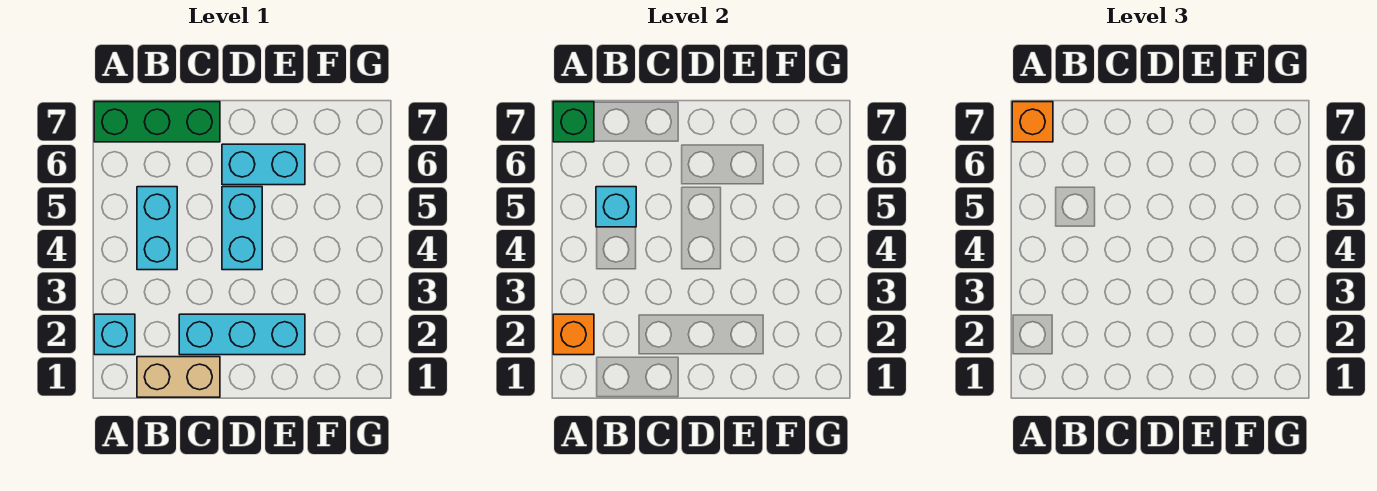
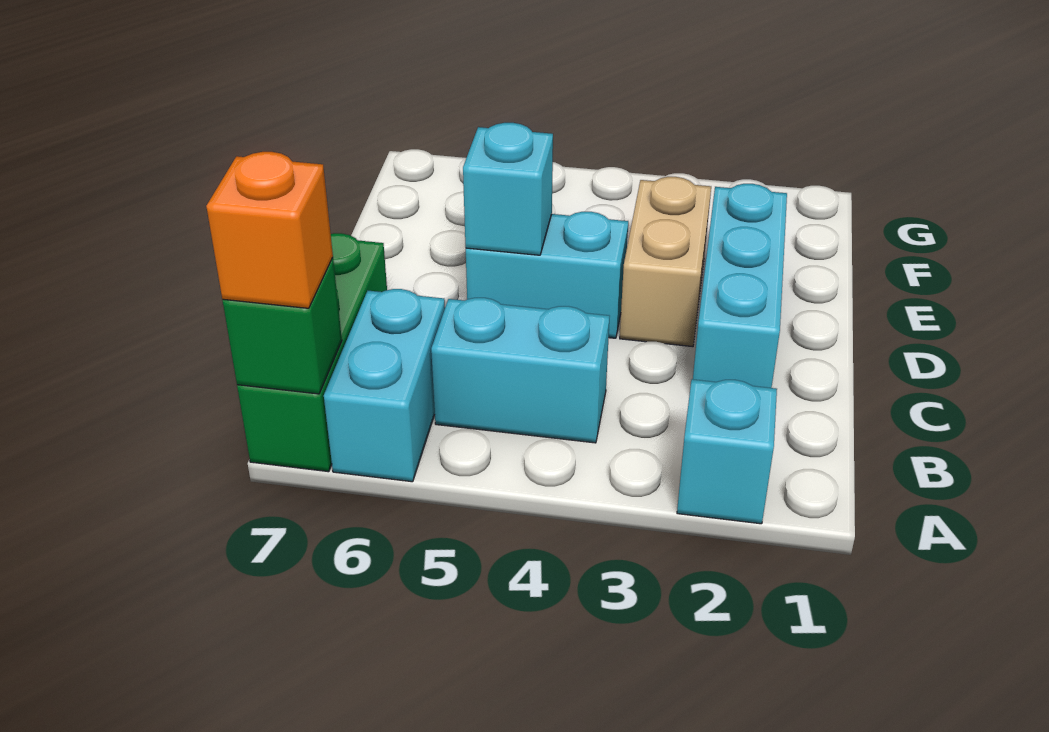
orange brick A2 level 2 -> none
tan brick B1:C1 level 1 -> tan brick D3:E3 level 1
cyan brick B5 level 2 -> cyan brick D5 level 2
cyan brick D6:E6 level 1 -> cyan brick A6:B6 level 1

